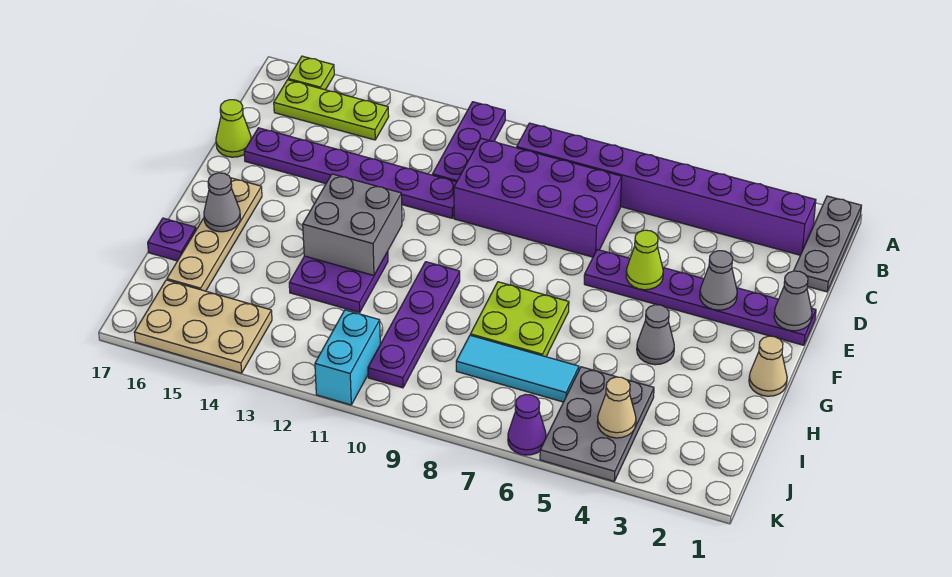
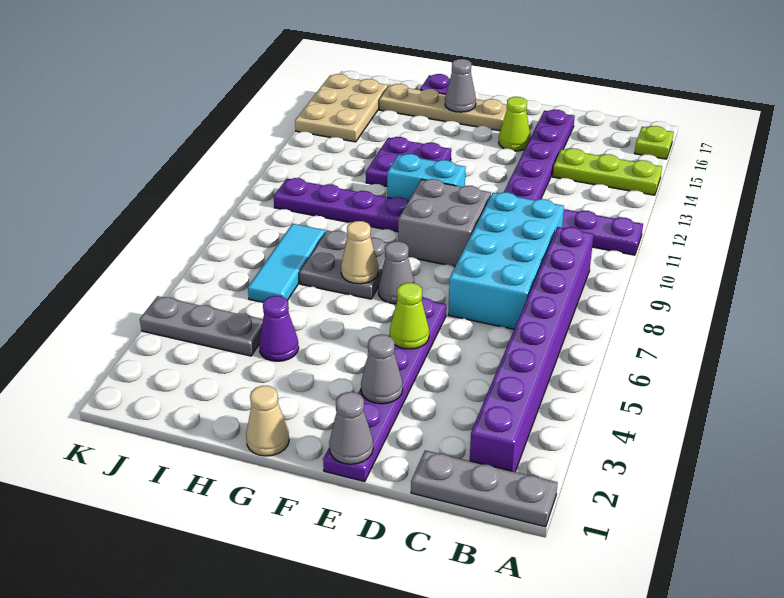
lime plate B14:B16 level 1 -> lime plate A14:C14 level 1
purple brick C7:D10 level 1 -> cyan brick C7:D10 level 1
lime cone D17 level 1 -> lime cone E15 level 1
grey brick F12:G13 level 2 -> grey brick E9:F10 level 1
grey cone G4 level 1 -> grey cone F7 level 1
lime plate G7:H8 level 1 -> grey plate G7:H8 level 1
grey plate I4:K5 level 1 -> grey plate I4:K4 level 1
tan cone J4 level 2 -> tan cone G7 level 2
cyan brick J11:K11 level 1 -> cyan brick F11:G11 level 1
purple cone K6 level 1 -> purple cone H4 level 1

